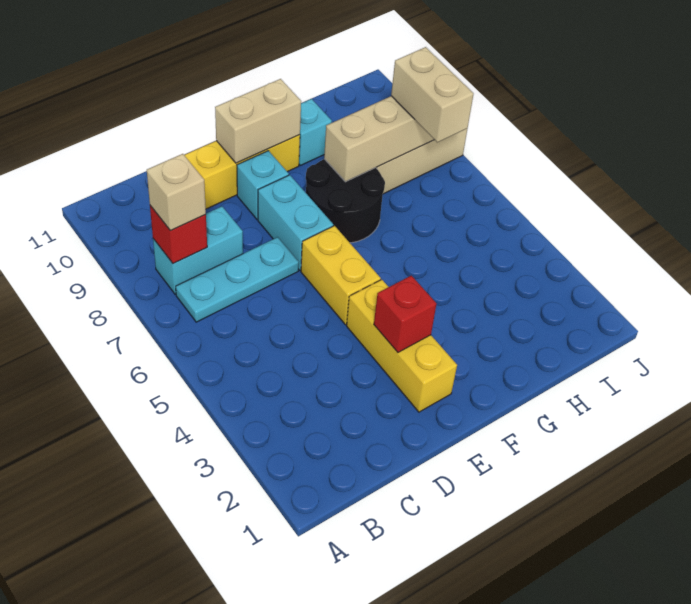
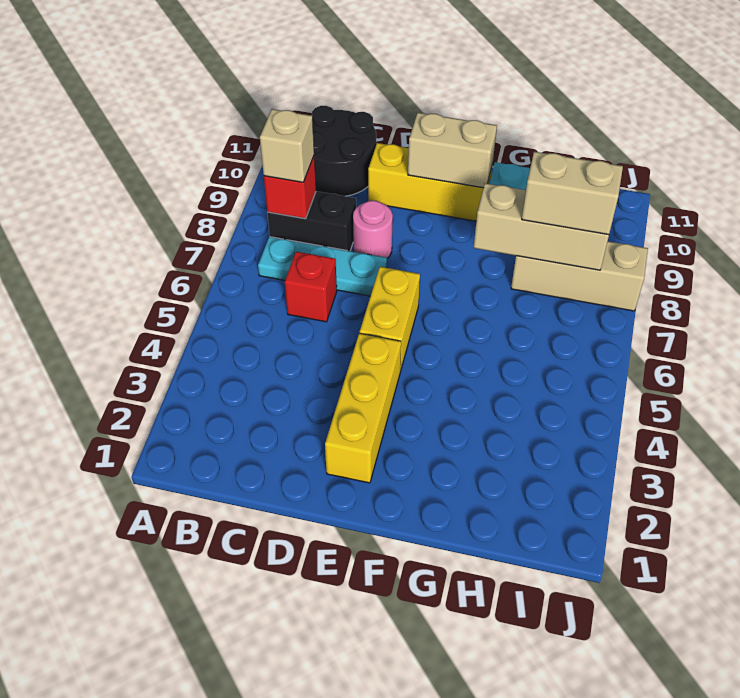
cyan brick B8:C8 level 1 -> black brick B8:C8 level 1
none -> pink round brick D8 level 1
red brick E3 level 2 -> red brick C6 level 1
cyan brick E7:E8 level 1 -> none
cyan brick E9 level 1 -> none
black round brick F7:G8 level 1 -> black round brick B10:C11 level 1
tan brick I7:I8 level 3 -> tan brick H8:I8 level 3

